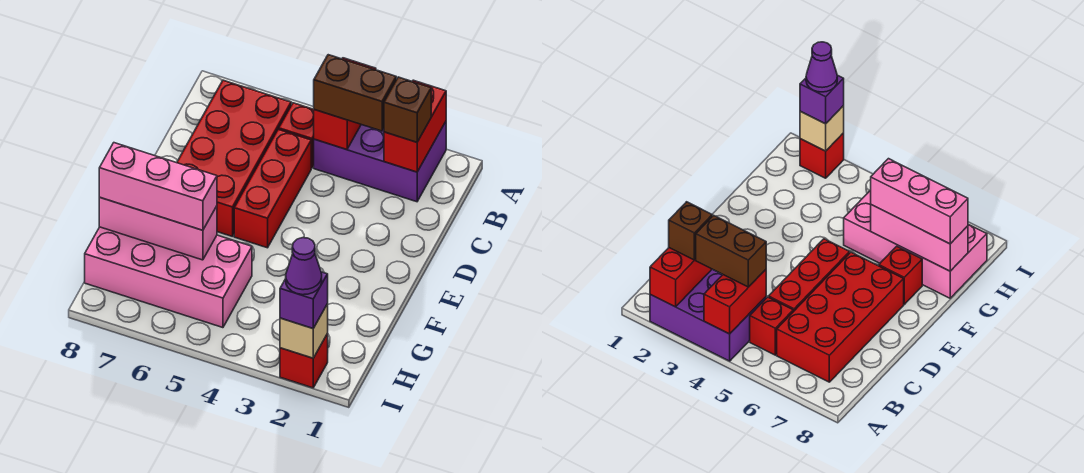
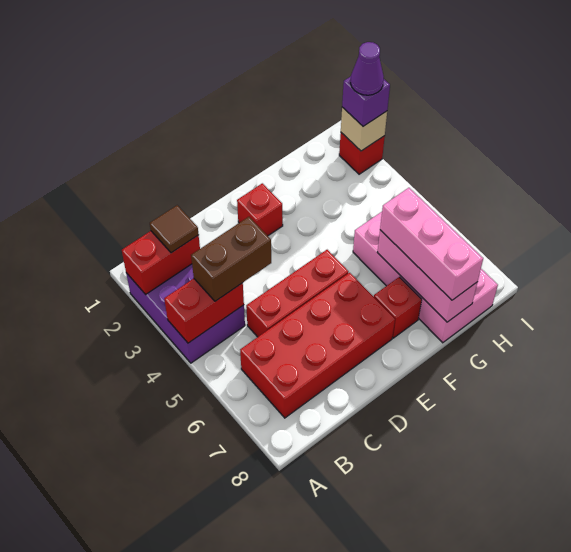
brown brick B2 level 3 -> brown tile B2 level 3
brown brick B3:B4 level 3 -> brown brick B4:C4 level 3
red brick B5 level 1 -> red brick E2 level 1

